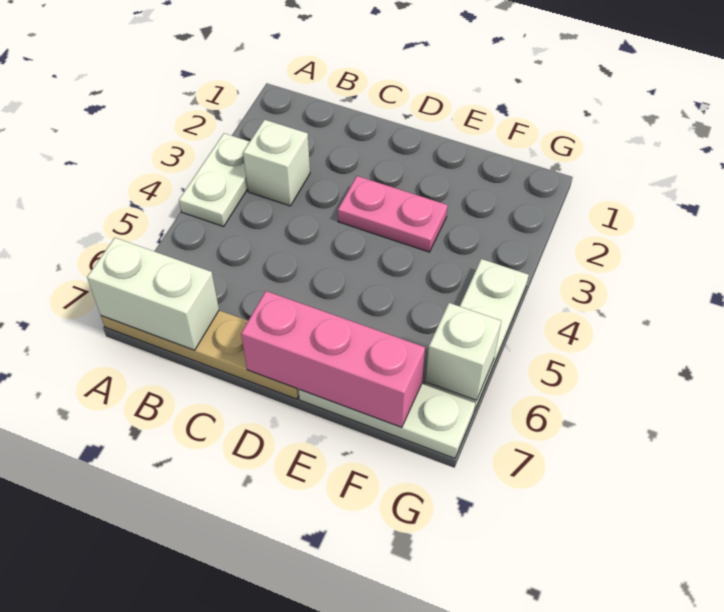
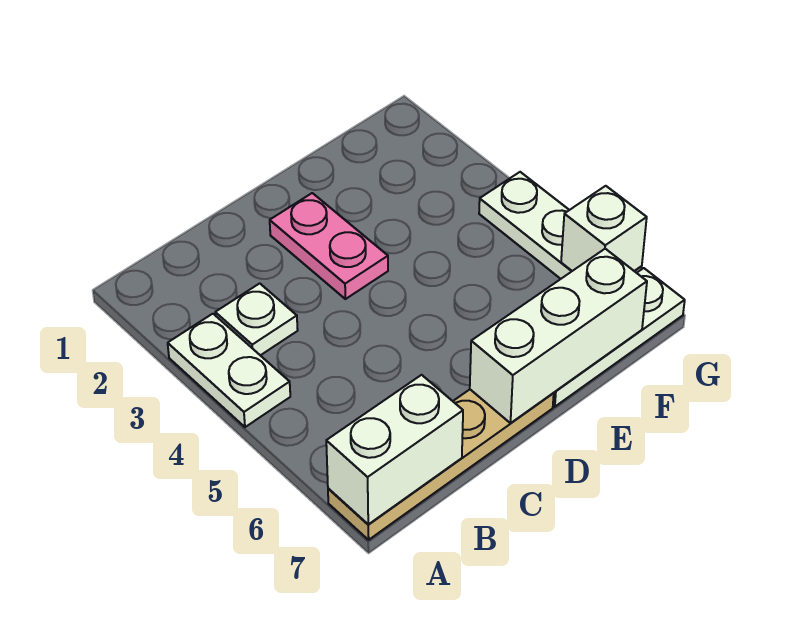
white brick B3 level 1 -> white plate B3 level 1
pink plate D3:E3 level 1 -> pink plate D2:D3 level 1
pink brick D7:F7 level 2 -> white brick D7:F7 level 2

